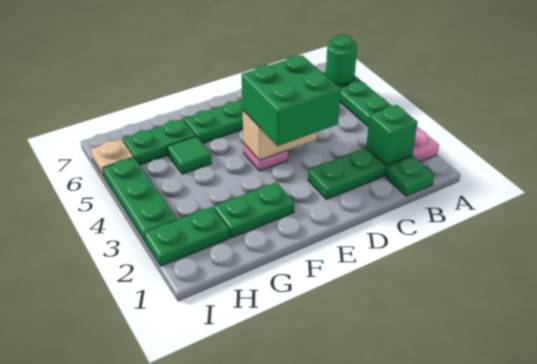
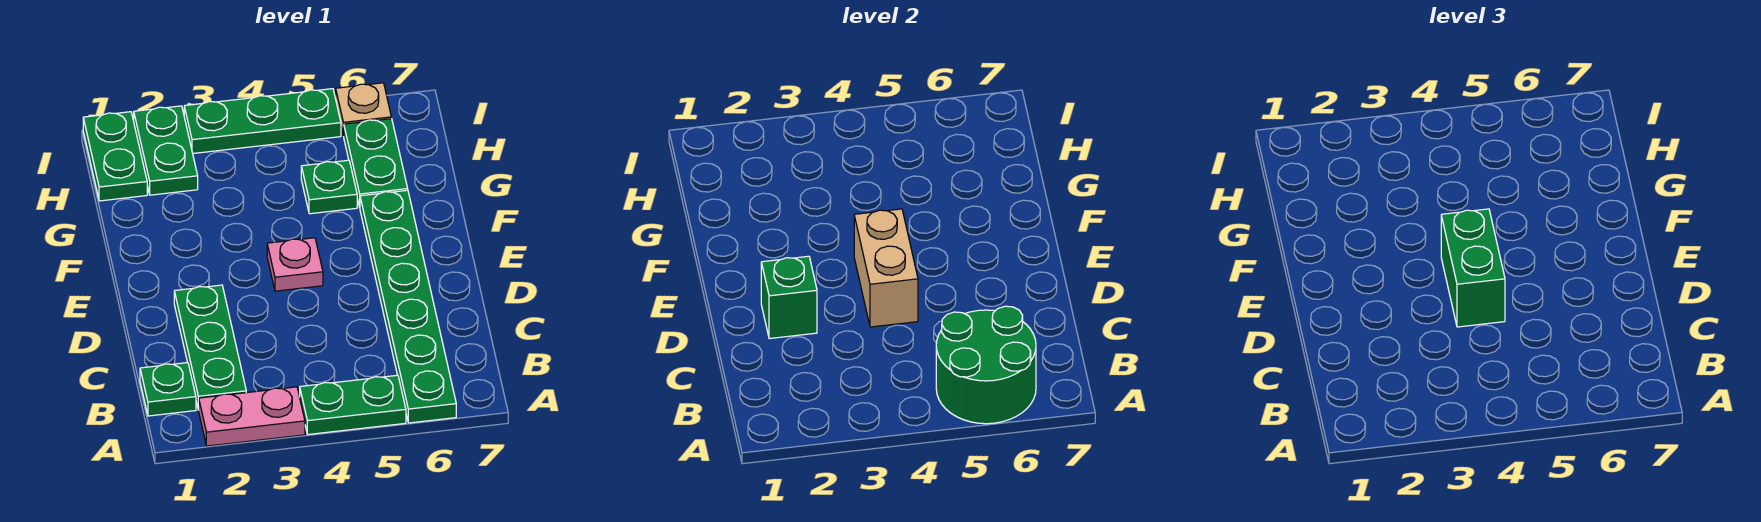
green round brick A6 level 2 -> green round brick A5:B6 level 2
green brick B2 level 2 -> green brick D2 level 2
green brick D3:E4 level 3 -> green brick D4:E4 level 3
green plate F2:G2 level 1 -> green plate H1:I1 level 1
green tile G5 level 1 -> green plate G5 level 1

